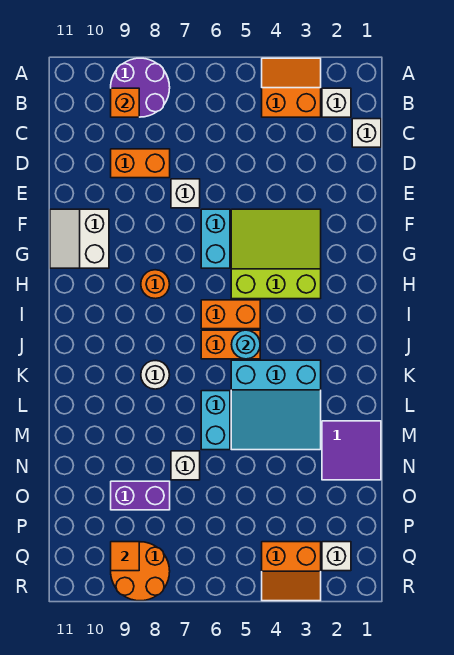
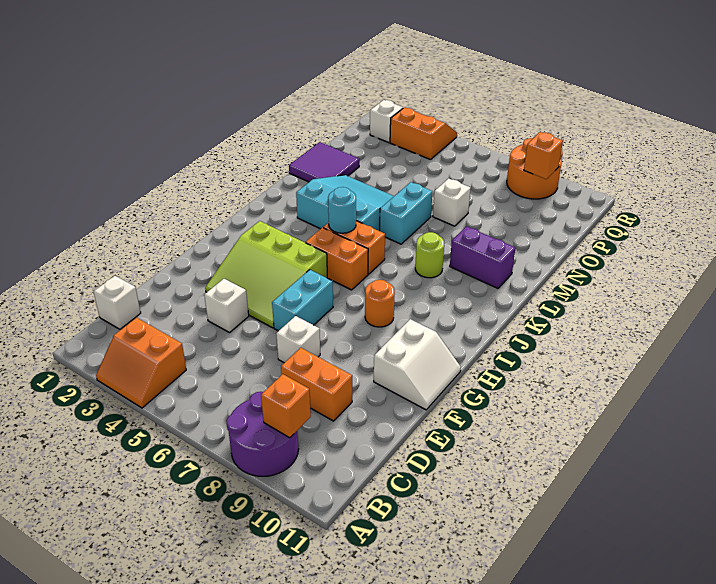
white brick B2 level 1 -> white brick E4 level 1
white round brick K8 level 1 -> lime round brick K8 level 1
purple brick O8:O9 level 1 -> purple brick L9:L10 level 1
orange tile Q9 level 2 -> orange brick Q9 level 2

